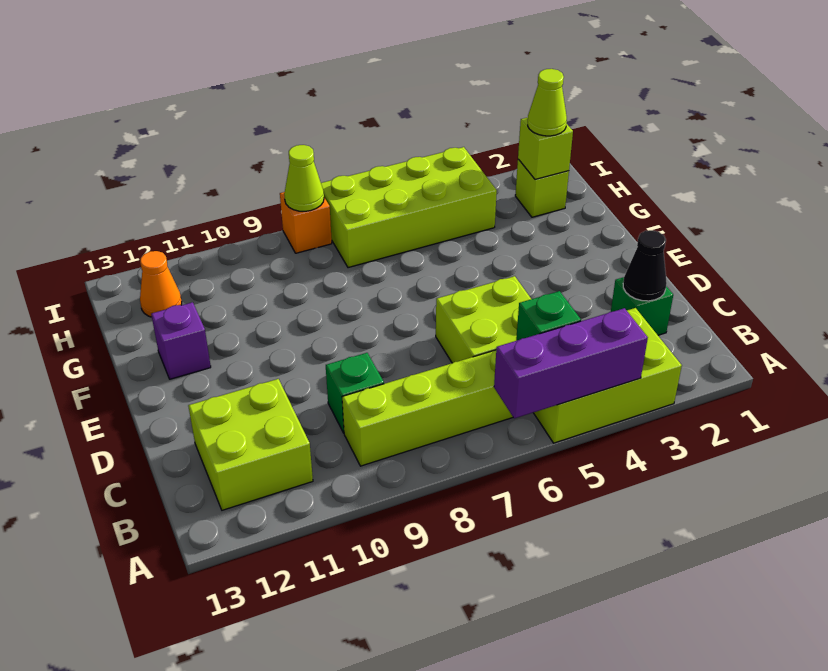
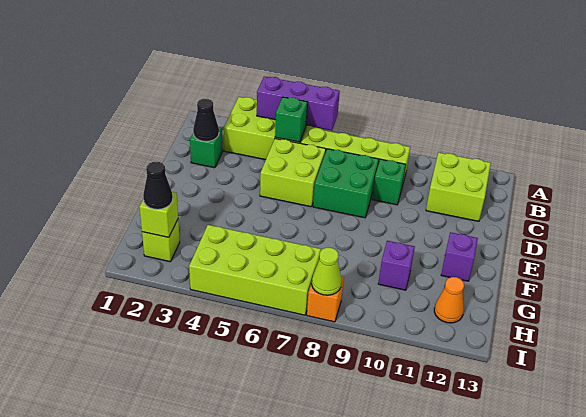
none -> green brick C7:D8 level 1
none -> purple brick G10 level 1
lime cone H2 level 3 -> black cone H2 level 3

